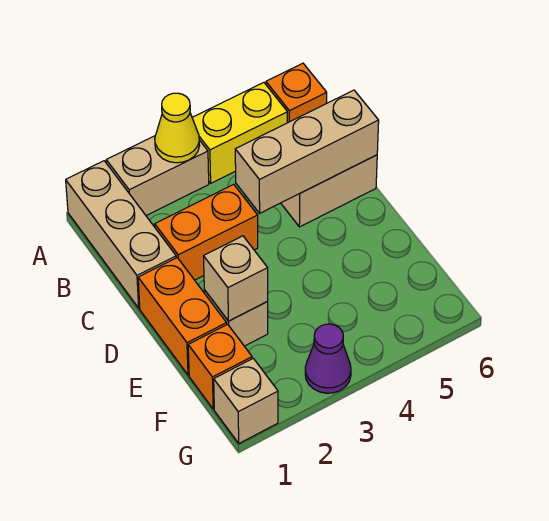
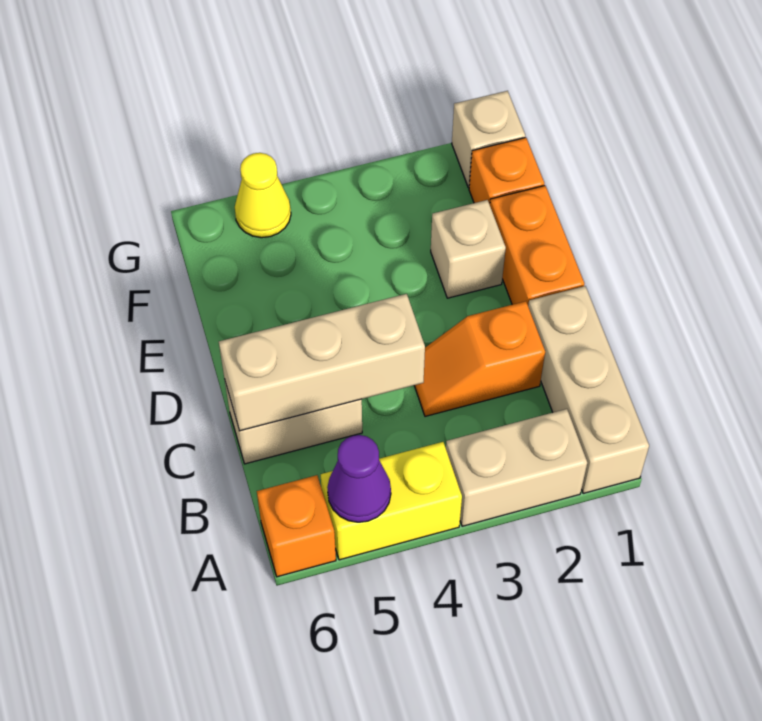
yellow cone A3 level 2 -> yellow cone G5 level 1
orange brick C2:C3 level 1 -> orange slope C2:C3 level 1 top 2
tan brick E2 level 2 -> none
purple cone G3 level 1 -> purple cone A5 level 2

